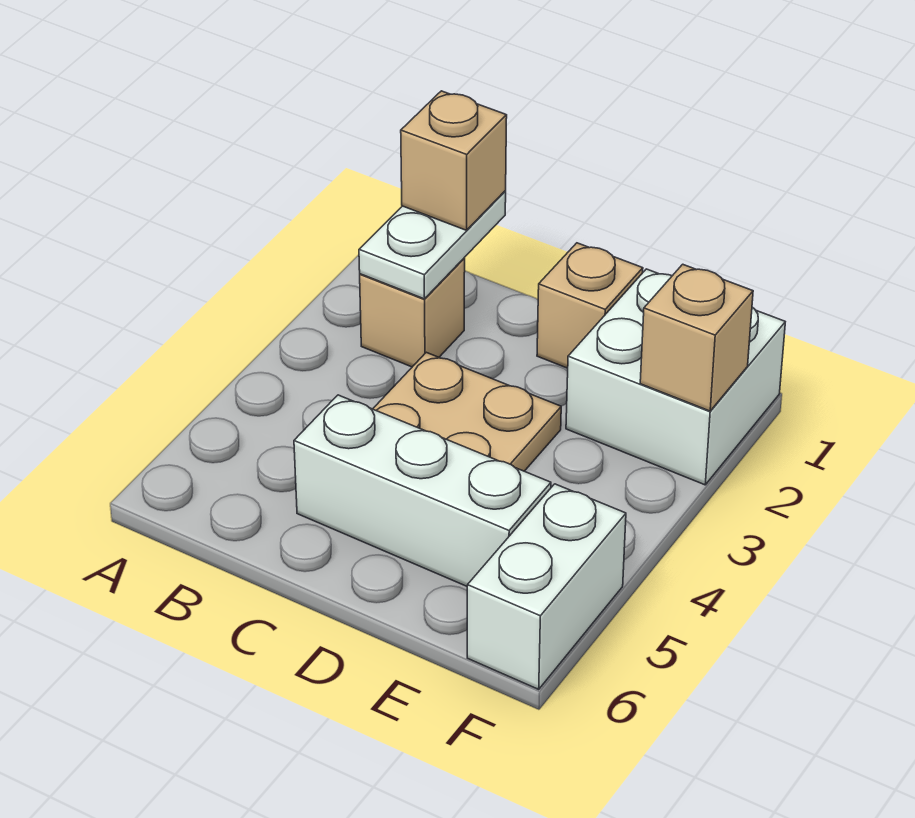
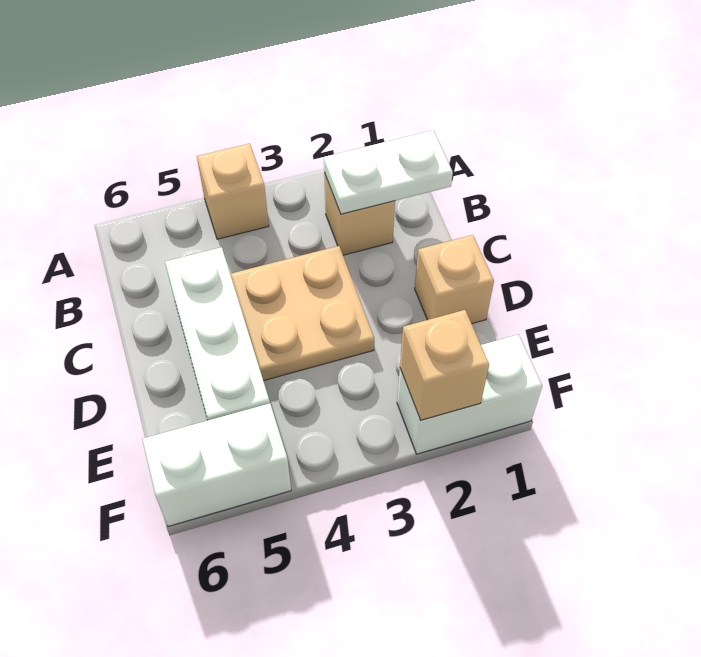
tan brick B1 level 3 -> tan brick A4 level 1
white brick E1:F2 level 1 -> white brick F1:F2 level 1

